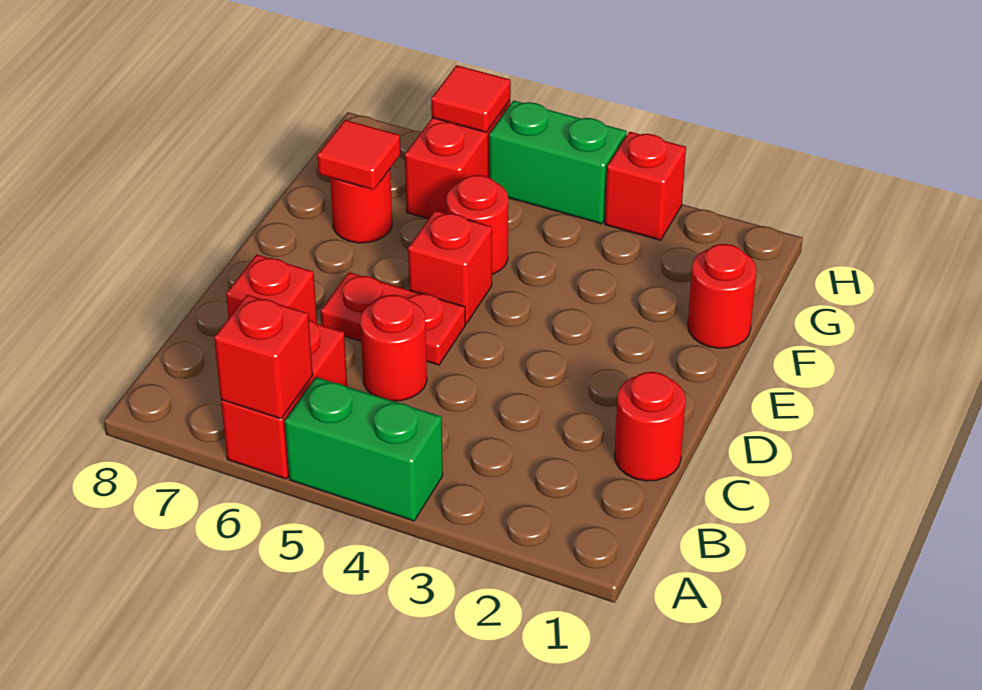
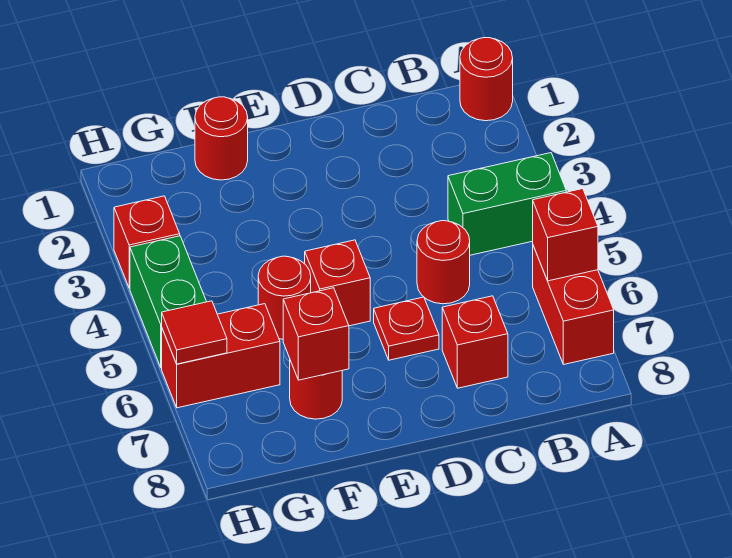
green brick A4:A5 level 1 -> green brick A4:B4 level 1
red brick A6:B6 level 1 -> red brick A6:A7 level 1
red round brick C1 level 1 -> red round brick A1 level 1
red plate D5:D6 level 1 -> red plate D6 level 1
red tile F7 level 2 -> red brick F7 level 2

